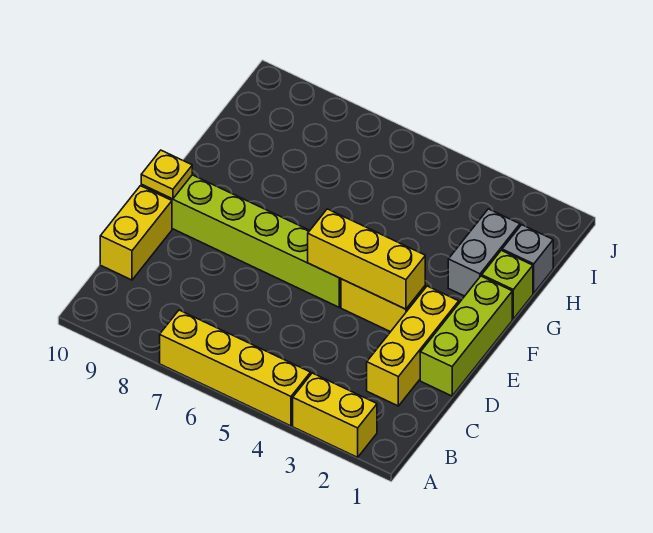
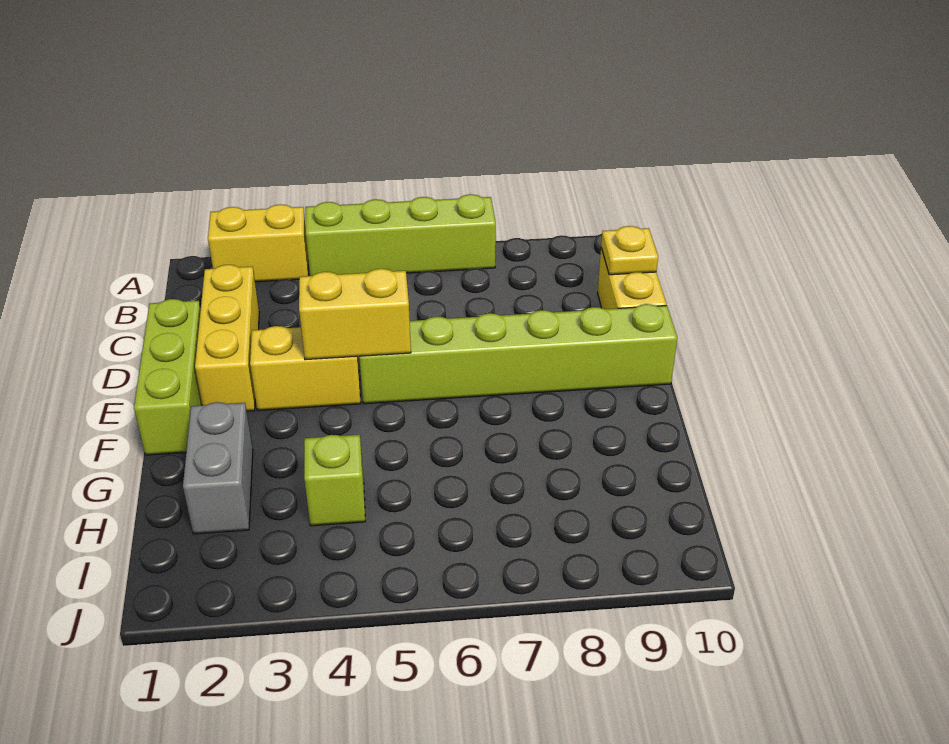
yellow brick A4:A7 level 1 -> lime brick A4:A7 level 1
yellow brick E3:E5 level 2 -> yellow brick E4:E5 level 2
yellow plate E10 level 2 -> yellow plate C10 level 2
lime brick G1 level 1 -> lime brick H4 level 1
grey brick H1 level 1 -> none

